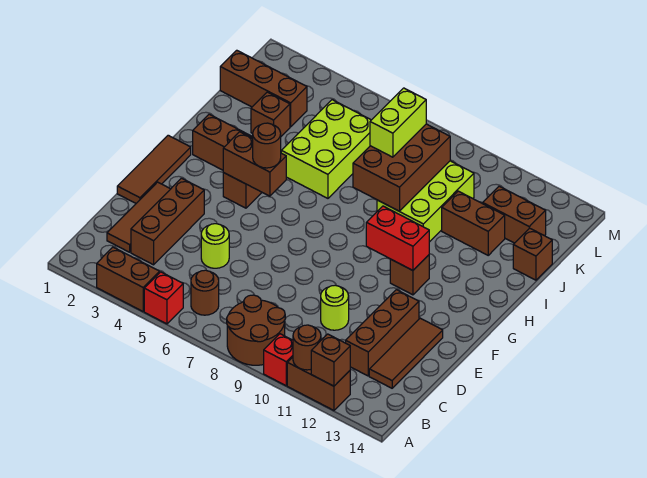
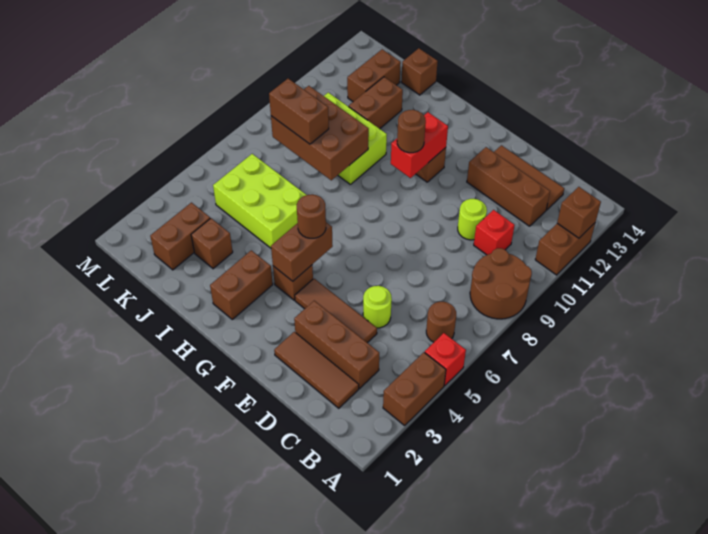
red brick A10 level 1 -> red brick C10 level 1
brown round brick A11 level 2 -> brown round brick G10 level 3
brown tile E1:G1 level 1 -> brown tile D4:F4 level 1
lime brick J8:K8 level 3 -> brown brick J8:K8 level 3
brown brick K1:K3 level 1 -> brown brick K2:K3 level 1

